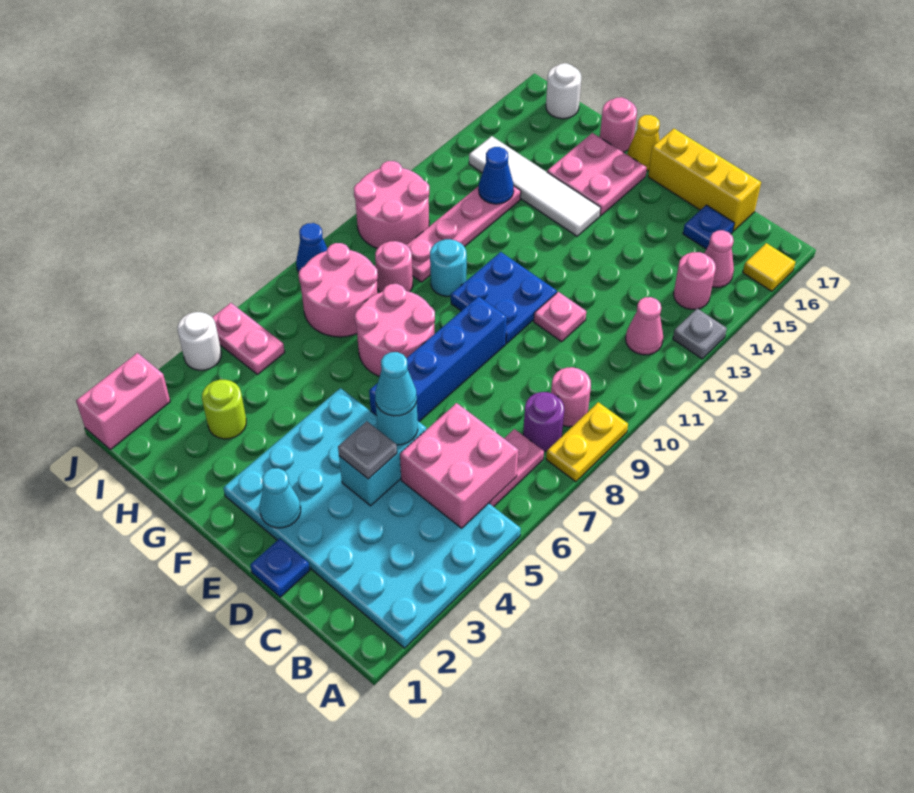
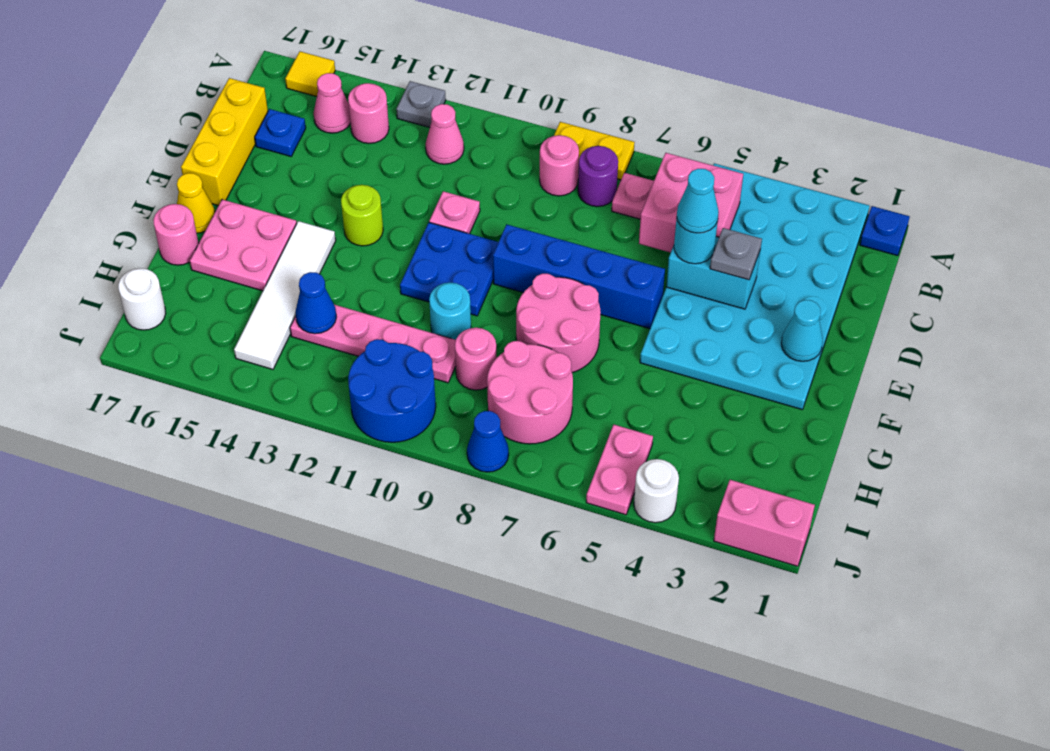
blue plate D1 level 1 -> blue plate A1 level 1
lime round brick H3 level 1 -> lime round brick E13 level 1
pink round brick I10:J11 level 1 -> blue round brick I10:J11 level 1

